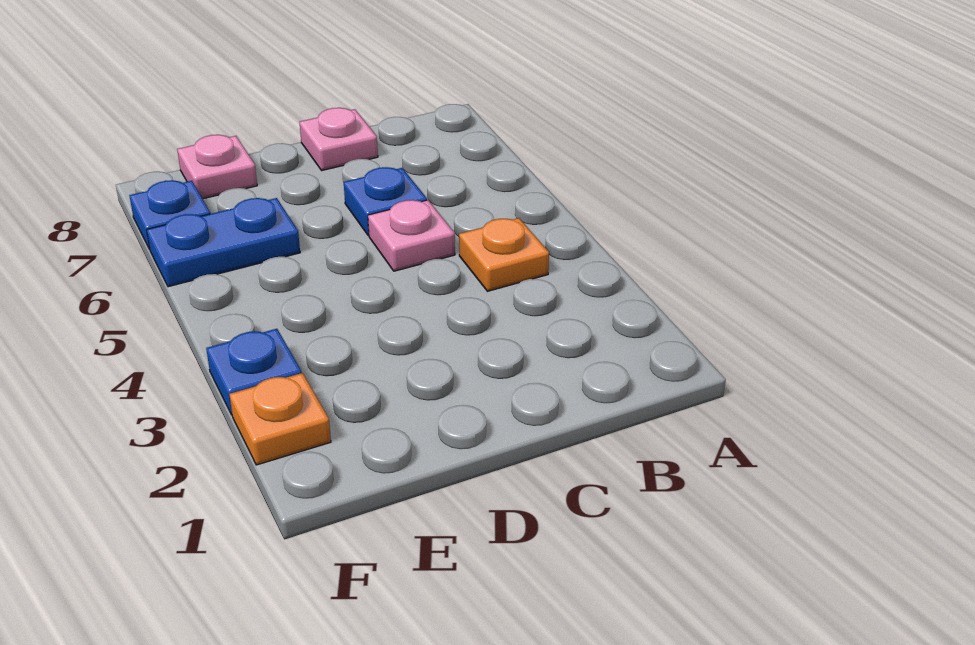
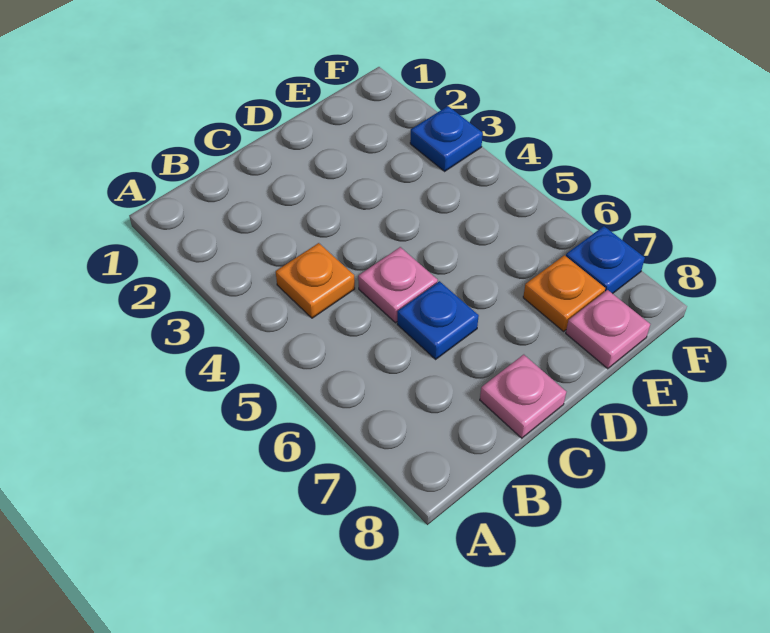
blue plate E6:F6 level 1 -> none
orange plate F2 level 1 -> orange plate E7 level 1

